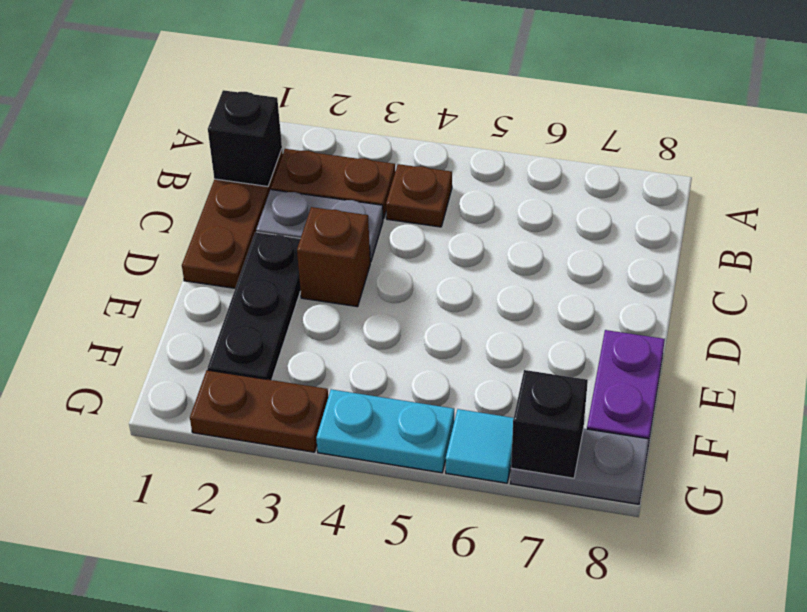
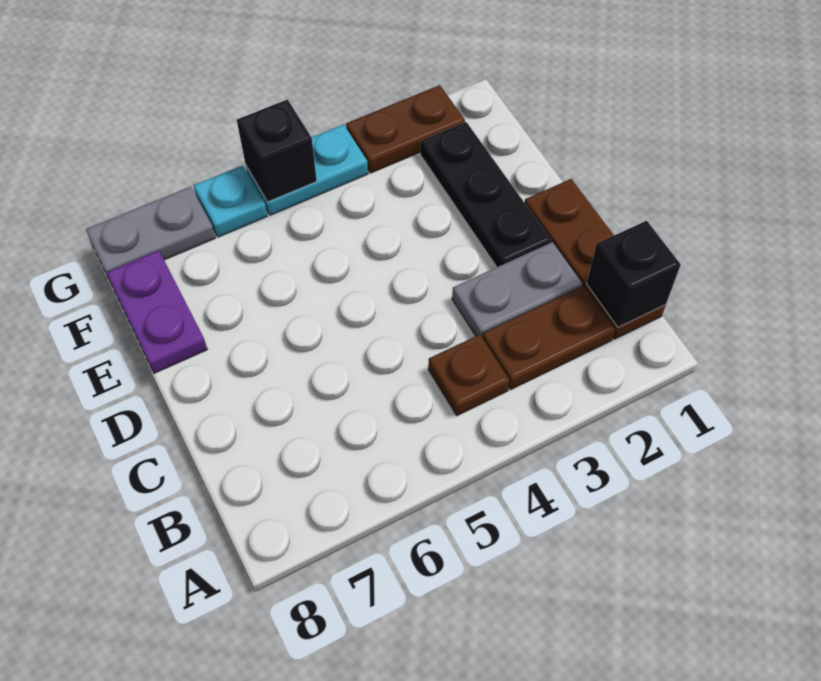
brown brick D3 level 1 -> none
cyan tile G6 level 1 -> cyan plate G6 level 1
black brick G7 level 2 -> black brick G5 level 2

